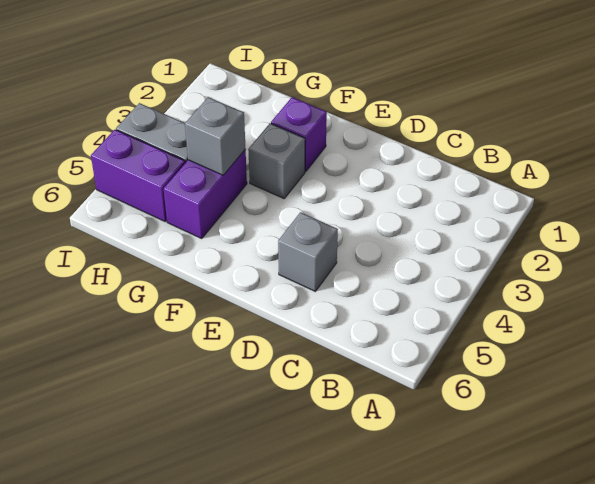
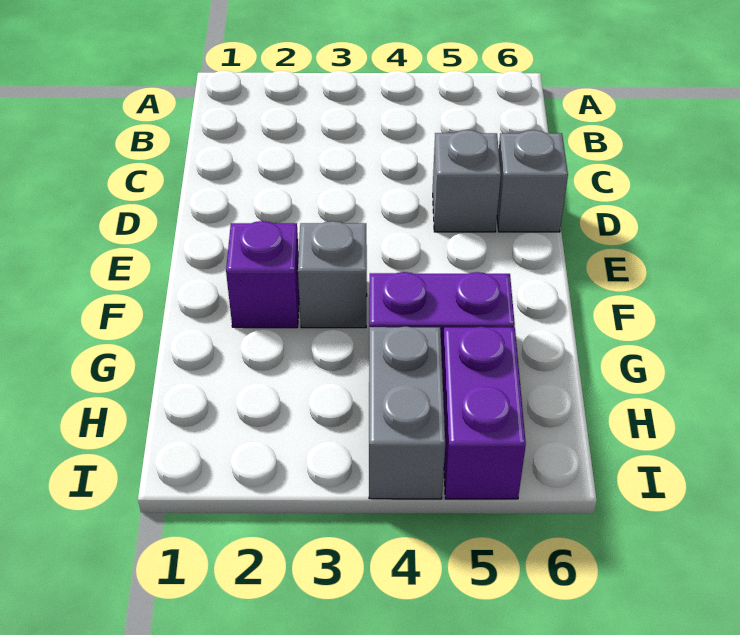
grey brick G4 level 2 -> grey brick D6 level 1

